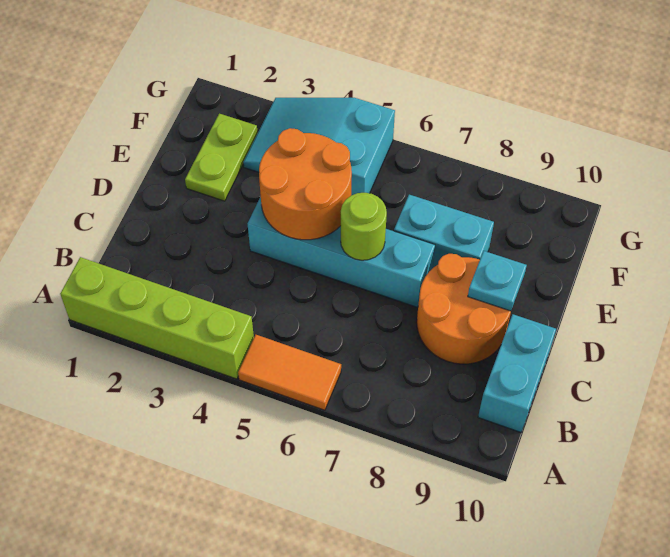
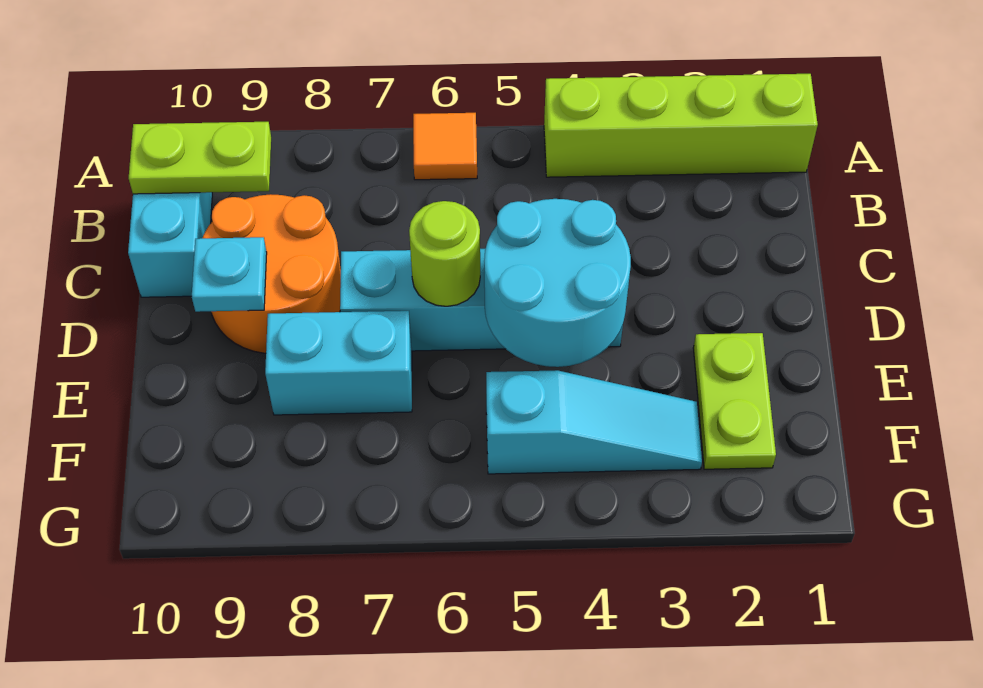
orange tile A5:A6 level 1 -> orange tile A6 level 1
none -> lime plate B9:B10 level 2
orange round brick D4:E5 level 2 -> cyan round brick D4:E5 level 2
cyan slope F3:G5 level 1 top 5 -> cyan slope F3:F5 level 1 top 5

